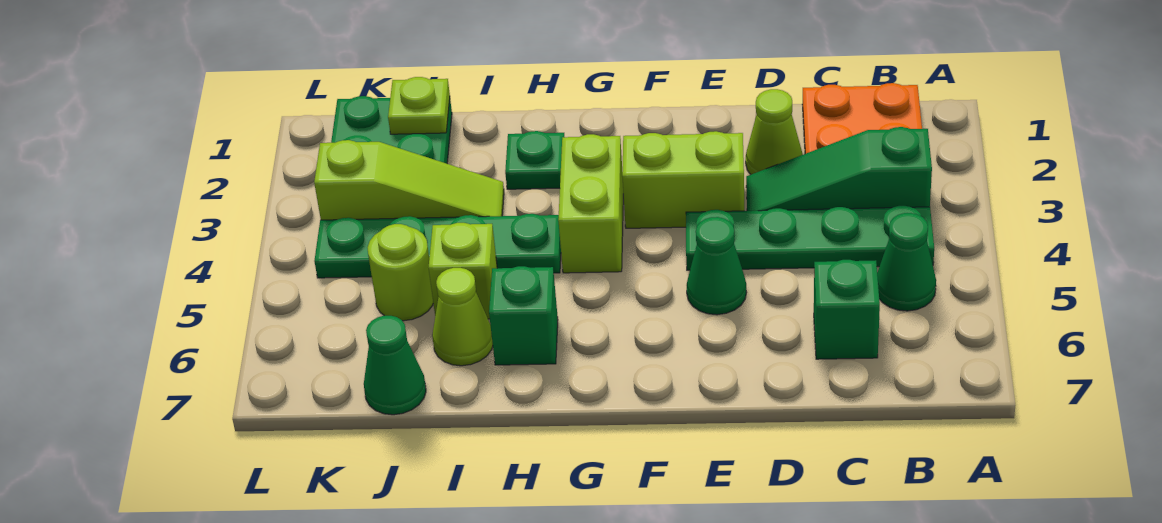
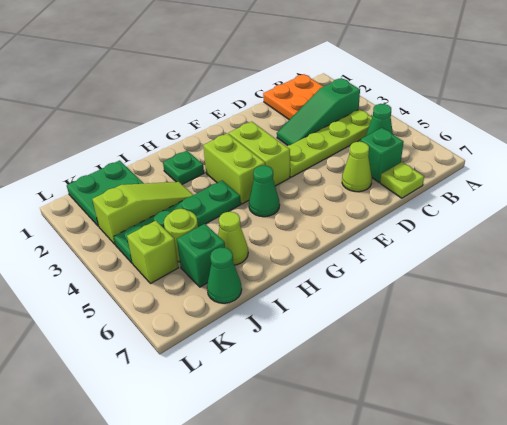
green plate B4:E4 level 1 -> lime plate B4:E4 level 1
lime cone D2 level 1 -> lime cone D6 level 1
lime brick E3:F3 level 1 -> lime brick F3:F4 level 1
green cone E5 level 1 -> green cone G5 level 1
green brick H6 level 1 -> green brick J6 level 1
lime brick I5 level 1 -> lime brick K5 level 1
lime plate J1 level 2 -> lime plate C7 level 1

